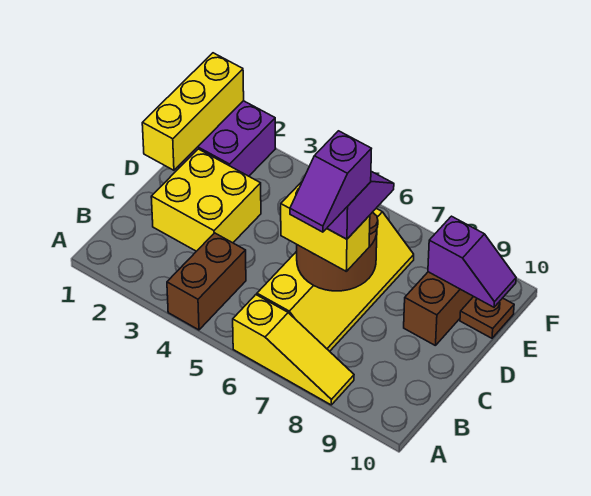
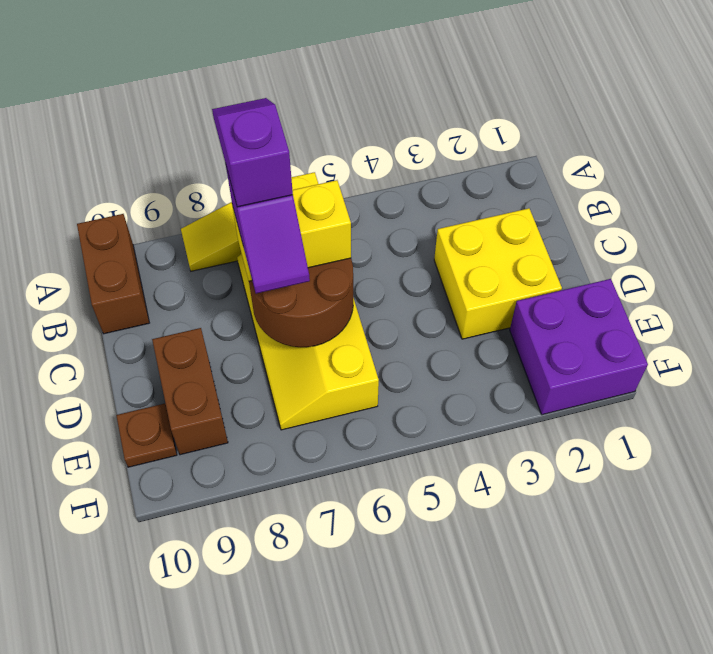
brown brick A4:B4 level 1 -> brown brick A10:B10 level 1
yellow brick D1:F1 level 2 -> none
purple slope E9:E10 level 2 top 9 -> none

